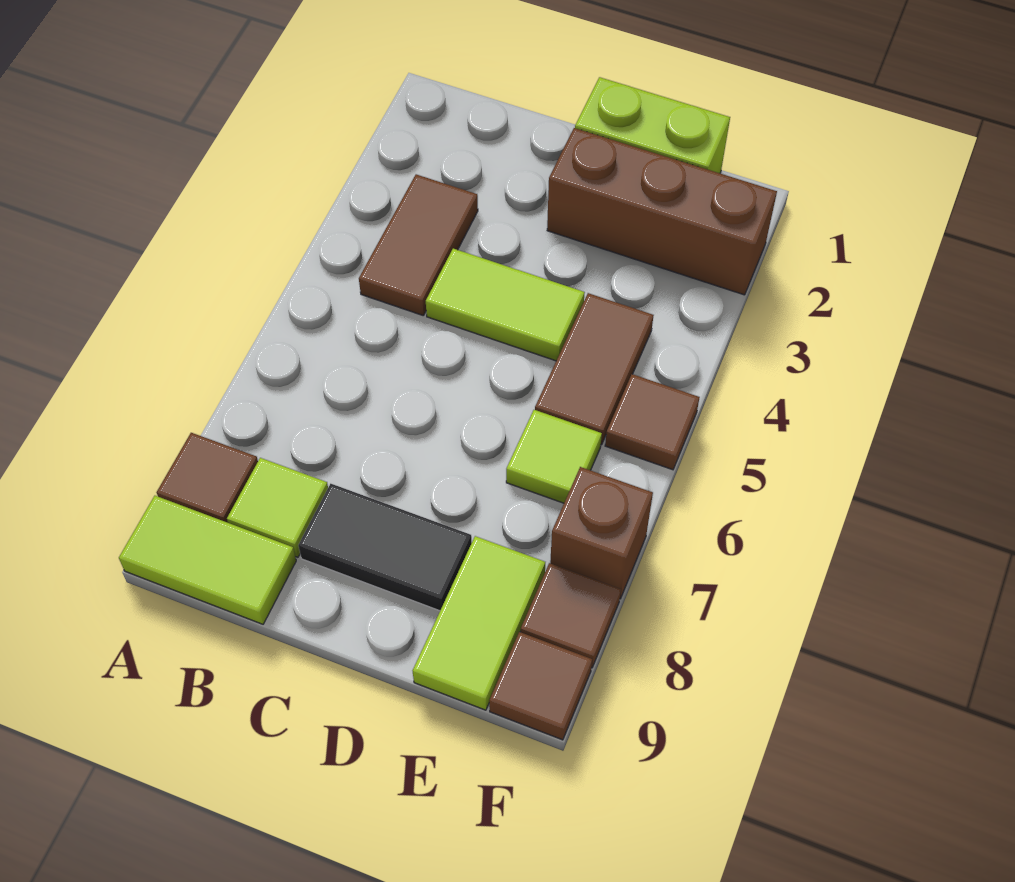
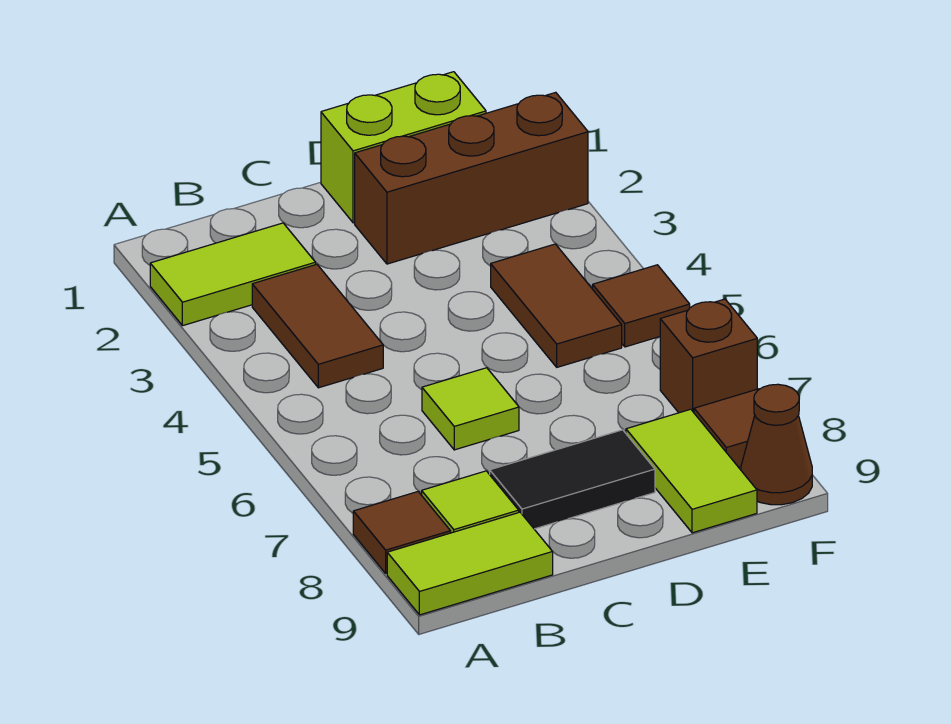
lime tile C4:D4 level 1 -> lime tile A2:B2 level 1
lime tile E6 level 1 -> lime tile C6 level 1
brown tile F9 level 1 -> brown cone F9 level 1

